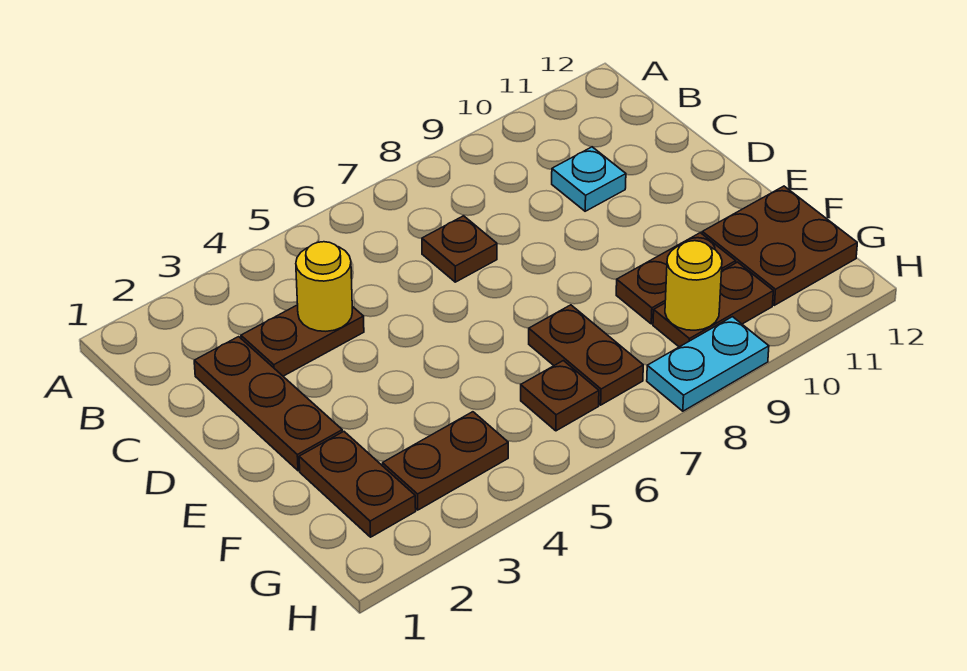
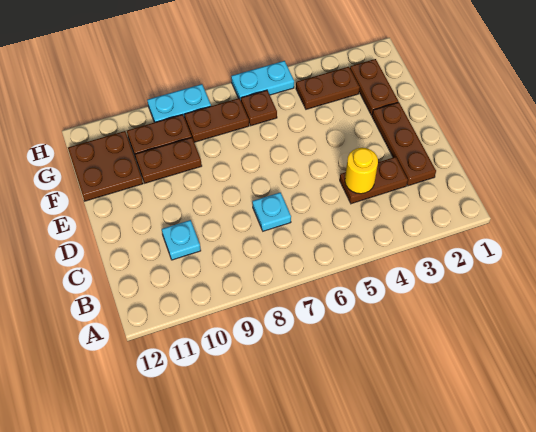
brown plate C7 level 1 -> cyan plate C7 level 1
brown plate F7:G7 level 1 -> brown plate G7:G8 level 1
yellow round brick G9 level 2 -> none
none -> cyan plate H5:H6 level 1

